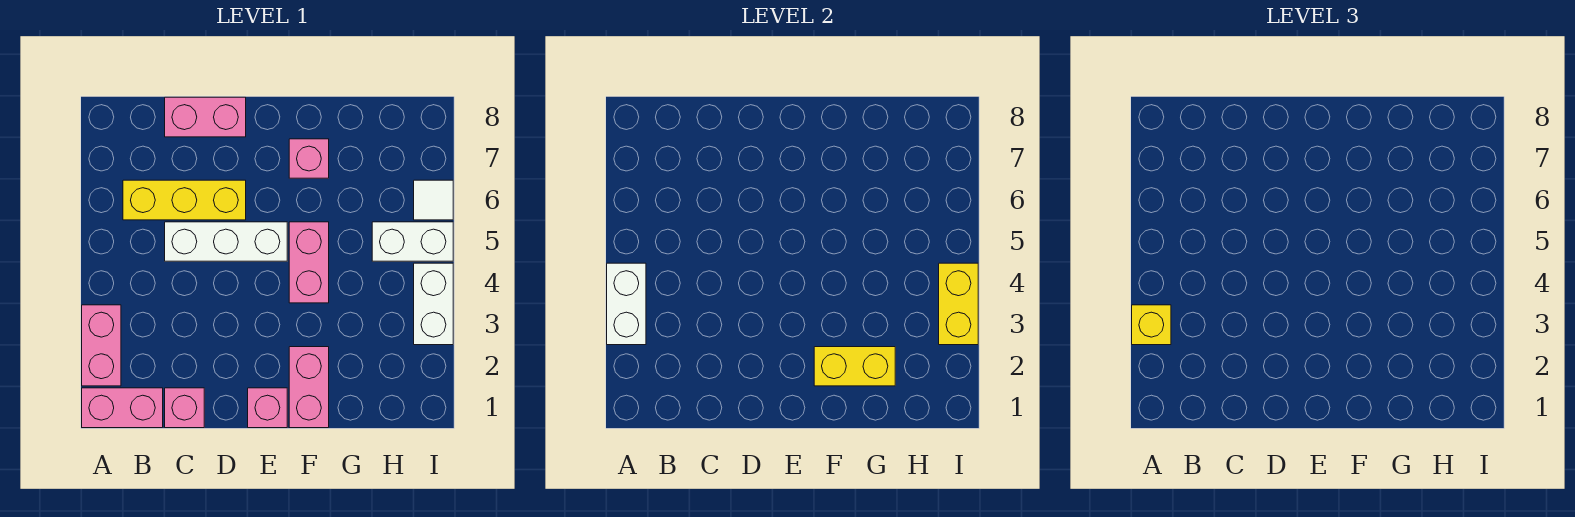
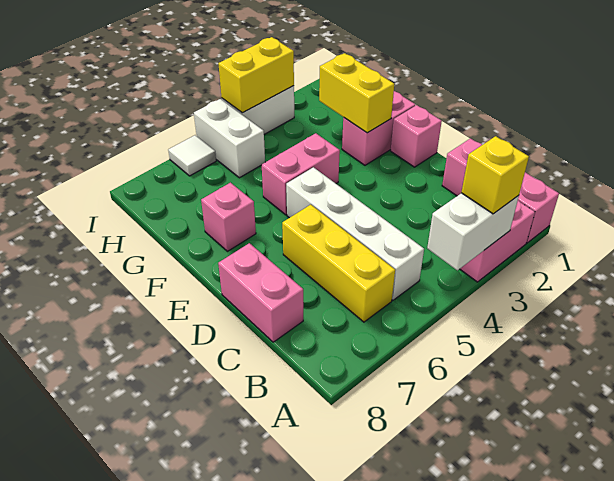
white brick C5:E5 level 1 -> white brick B5:E5 level 1

